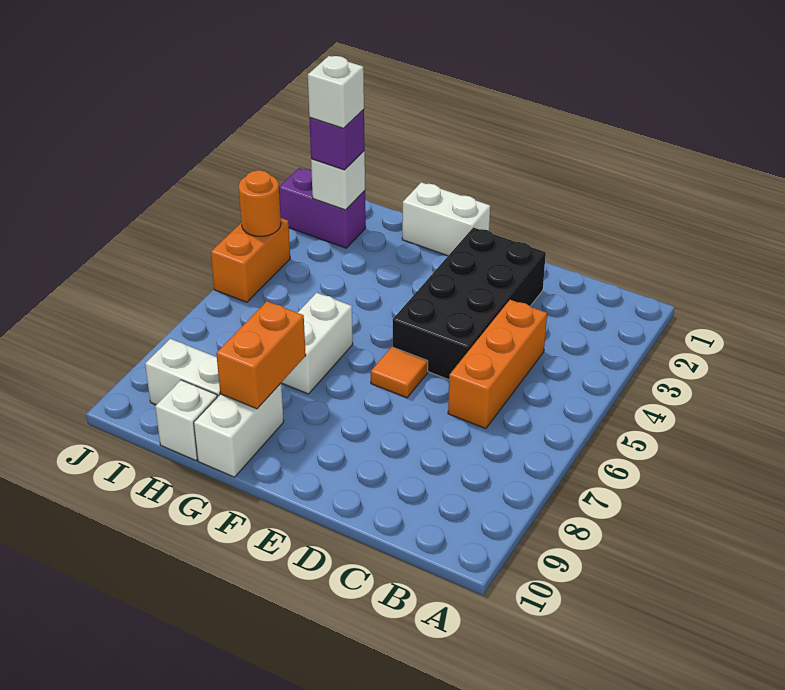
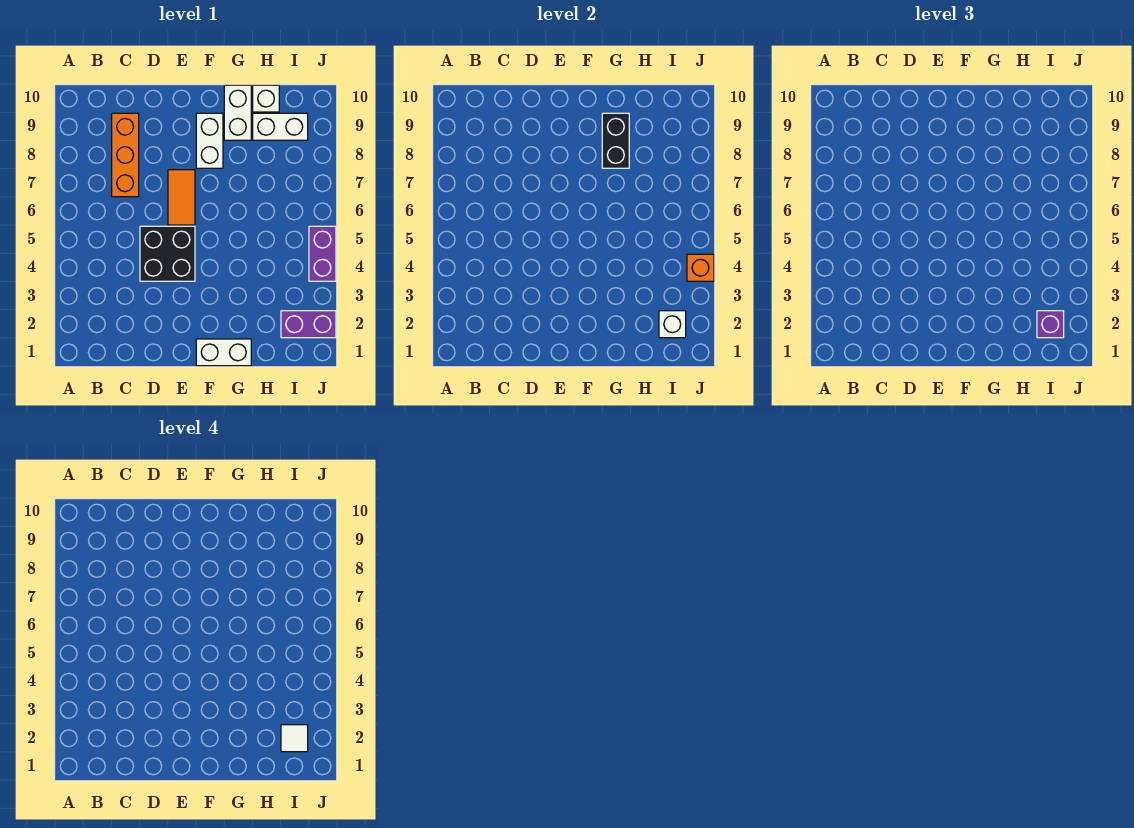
orange brick C4:C6 level 1 -> orange brick C7:C9 level 1
black brick D2:E5 level 1 -> black brick D4:E5 level 1
orange tile E6 level 1 -> orange tile E6:E7 level 1
white brick G6:G7 level 1 -> white brick F8:F9 level 1
orange brick G8:G9 level 2 -> black brick G8:G9 level 2
white brick I2 level 4 -> white tile I2 level 4
orange brick J4:J5 level 1 -> purple brick J4:J5 level 1
orange round brick J4 level 2 -> orange brick J4 level 2

